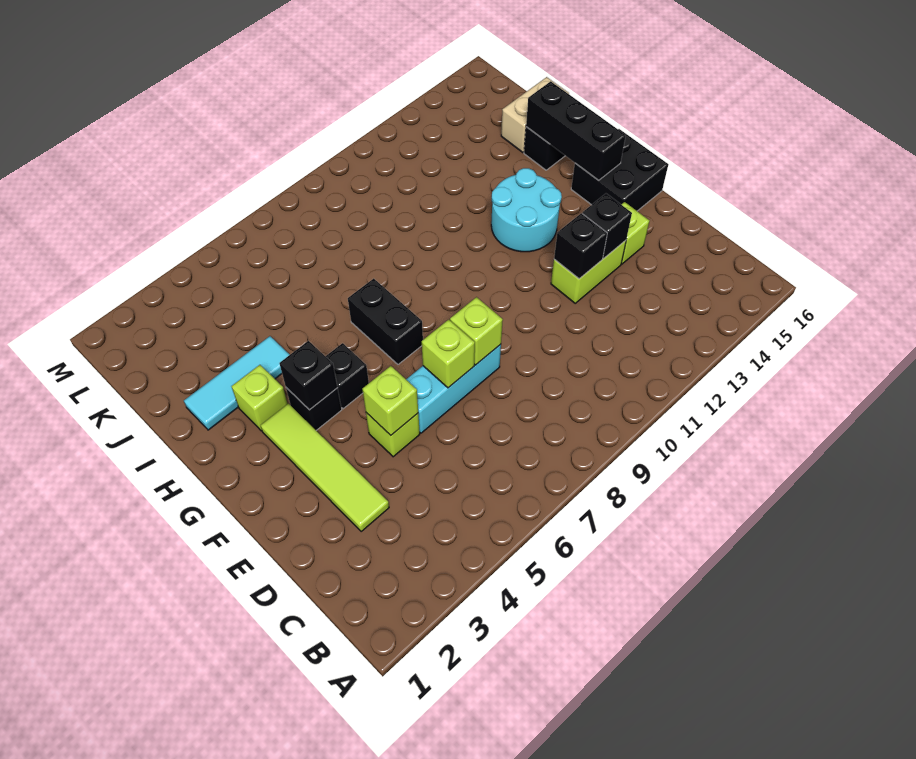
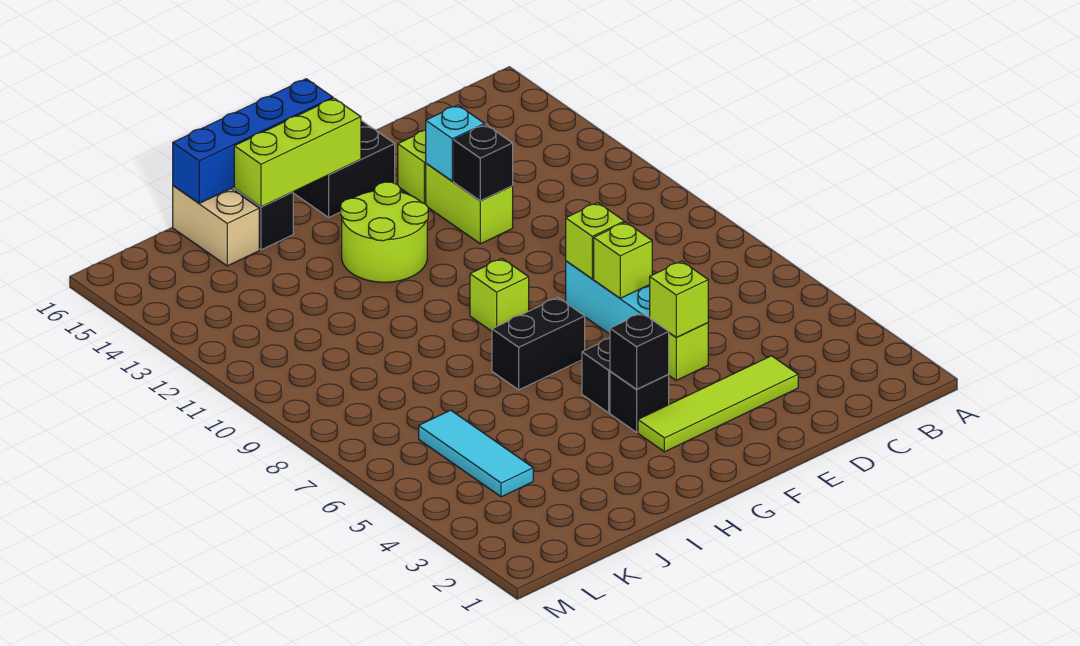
black brick E13 level 2 -> cyan brick E13 level 2
cyan round brick G12:H13 level 1 -> lime round brick G12:H13 level 1
black brick G15:I15 level 2 -> lime brick G15:I15 level 2
none -> blue brick G16:J16 level 2
lime brick H3 level 1 -> lime brick G9 level 1
cyan tile I2:I4 level 1 -> cyan tile K4:K6 level 1

